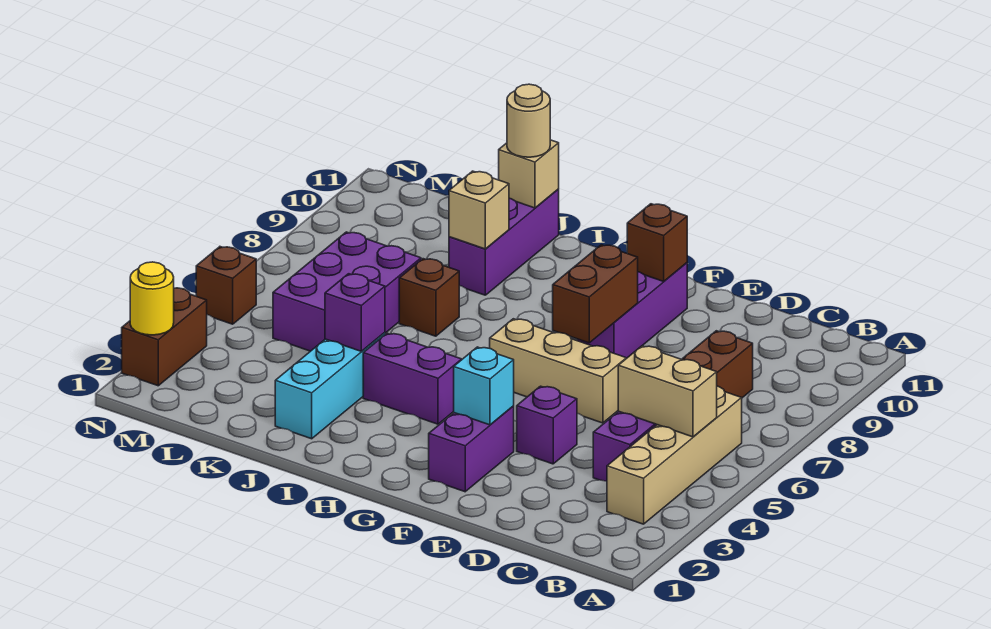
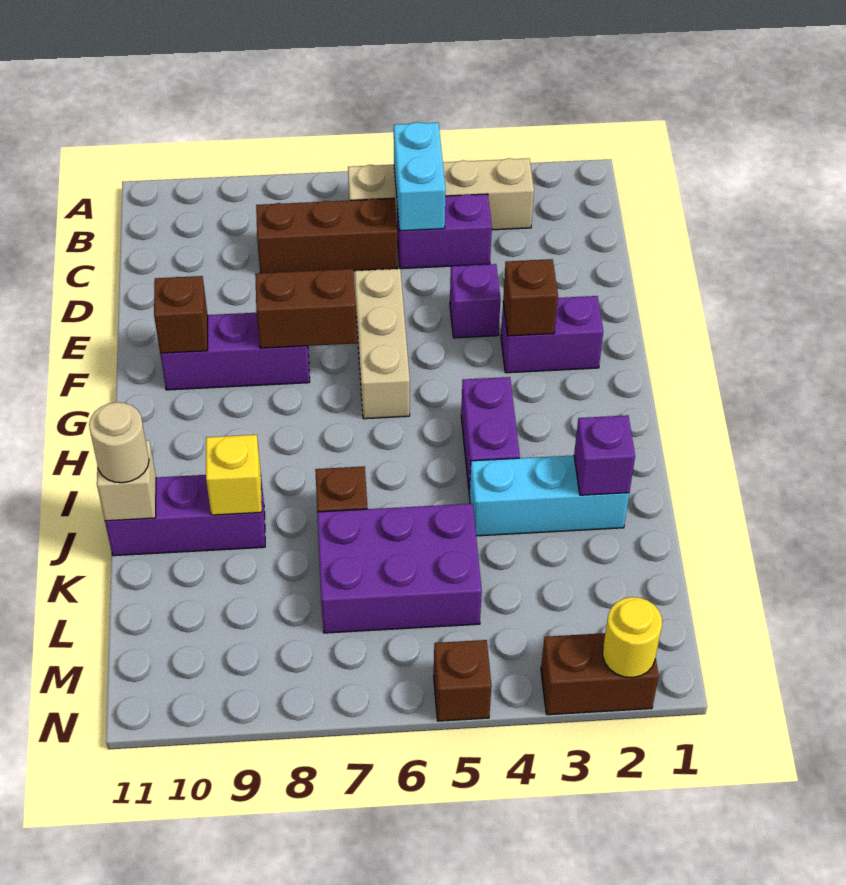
tan brick B5:C5 level 2 -> cyan brick B5:C5 level 2
cyan brick F3 level 2 -> brown brick F3 level 2
purple brick J4 level 2 -> purple brick J2 level 2
tan brick J9 level 2 -> yellow brick J9 level 2

